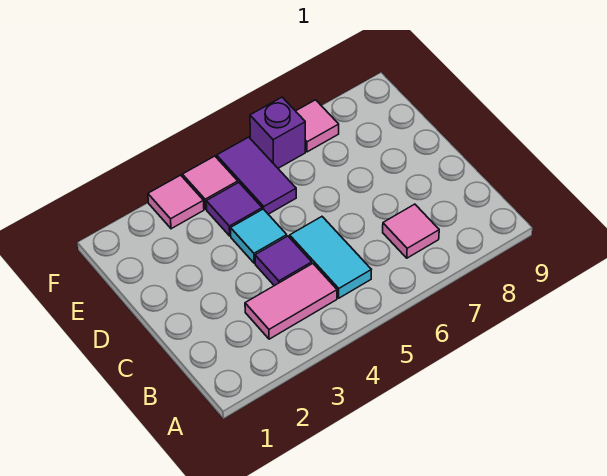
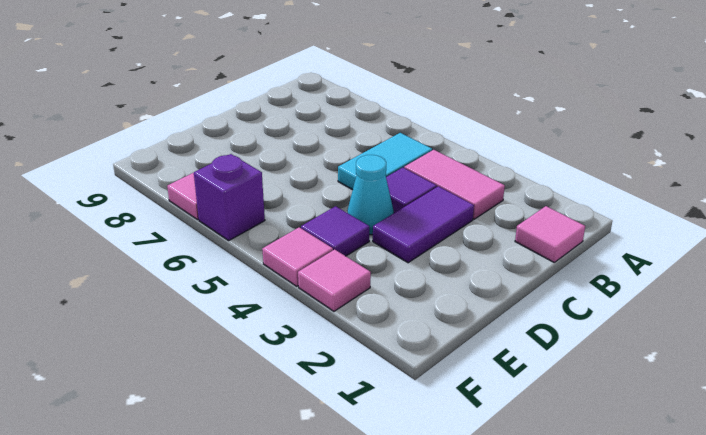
pink tile B7 level 1 -> pink tile B1 level 1
cyan tile D4 level 1 -> cyan cone D4 level 1
purple tile E5:F5 level 1 -> purple tile C3:D3 level 1

